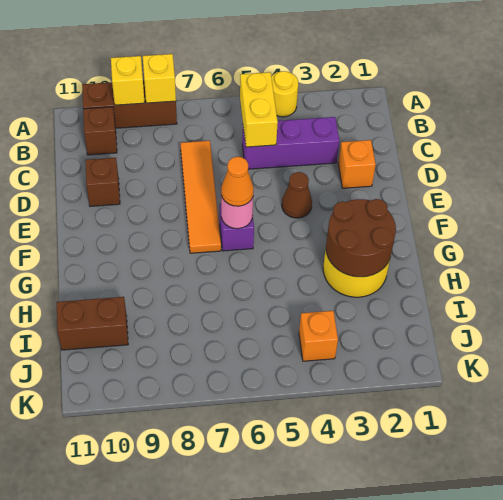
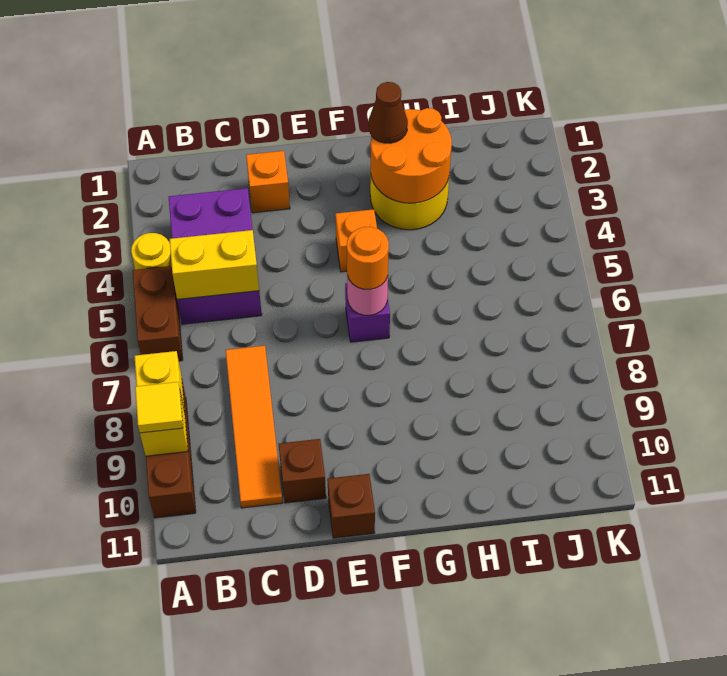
none -> yellow tile A9 level 3
brown brick B10 level 1 -> brown brick E11 level 1
purple brick C3:C5 level 1 -> purple brick B3:C5 level 1
orange tile C7:F7 level 1 -> orange tile C7:C10 level 1
brown cone E4 level 1 -> brown cone G2 level 3
orange cone F6 level 3 -> orange round brick F6 level 3
brown round brick G2:H3 level 2 -> orange round brick G2:H3 level 2
brown brick I10:I11 level 1 -> brown brick A5:A6 level 1
orange brick J4 level 1 -> orange brick F4 level 1

